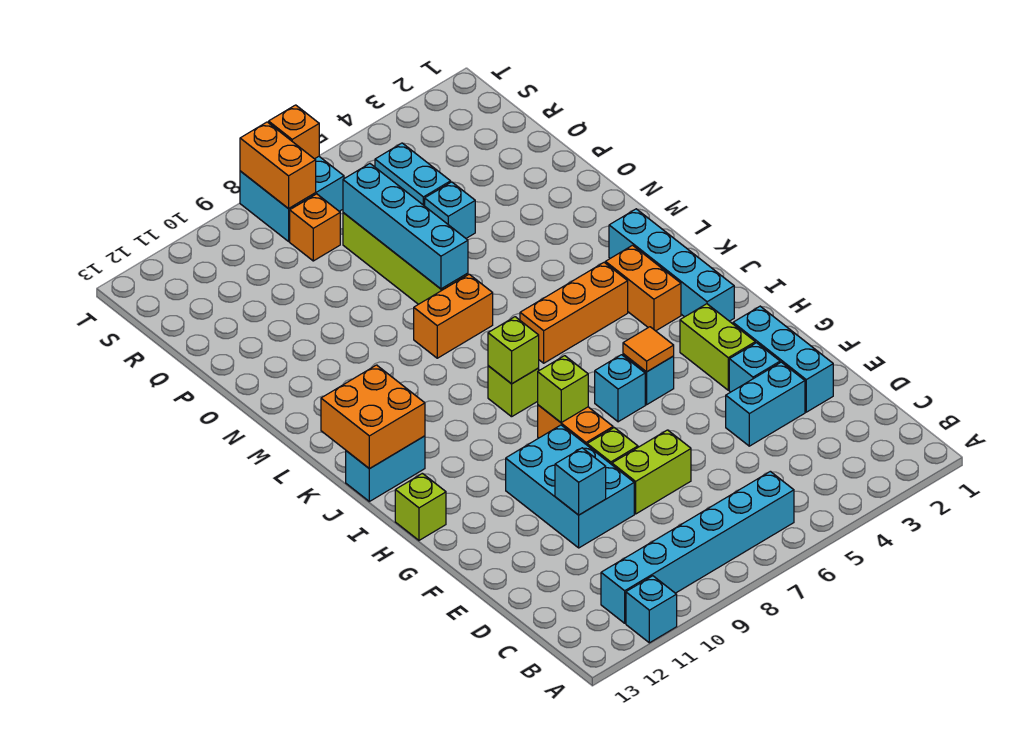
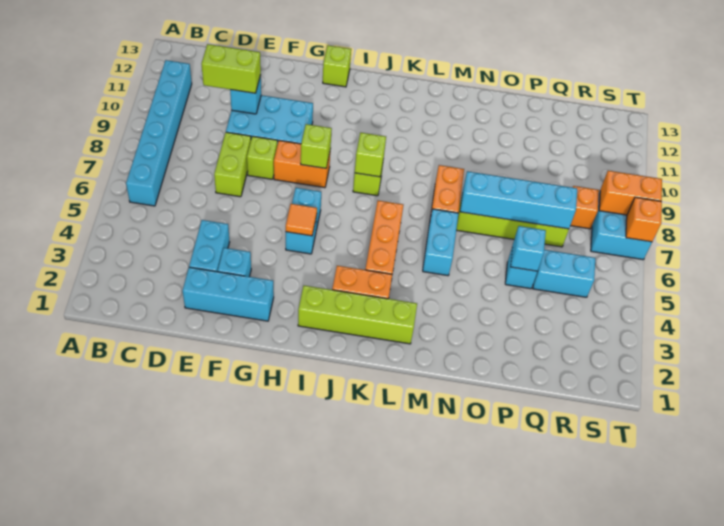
cyan brick A11 level 1 -> cyan brick P5 level 2
lime brick G3:H3 level 1 -> lime brick D10:E10 level 3
cyan brick I2:L2 level 1 -> lime brick I2:L2 level 1
cyan brick J12:J13 level 1 -> cyan brick M5:M6 level 1
orange brick J12:K13 level 2 -> none

